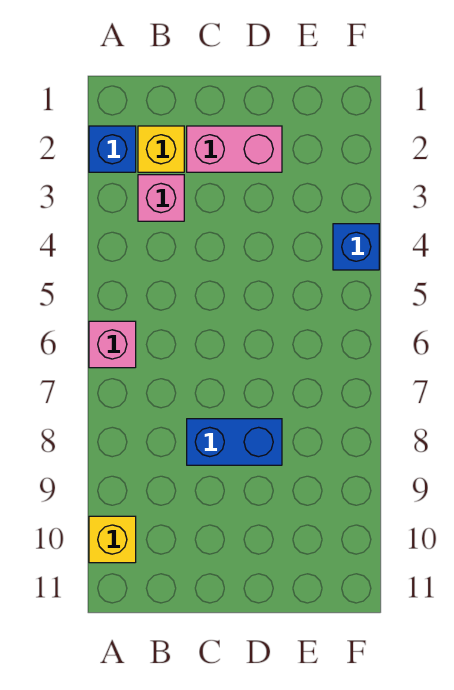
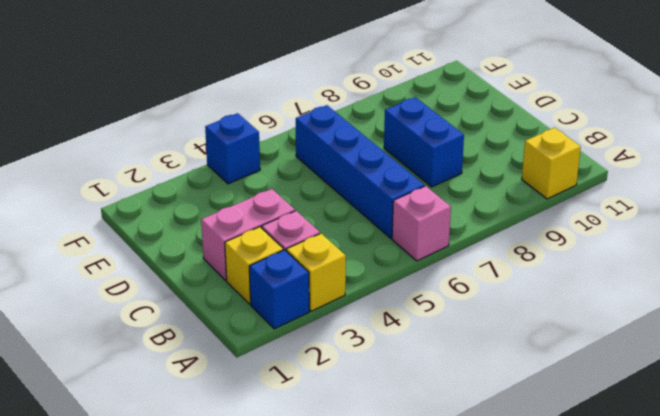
none -> yellow brick A3 level 1
none -> blue brick B6:E6 level 1
pink brick C2:D2 level 1 -> pink brick C2:C3 level 1

